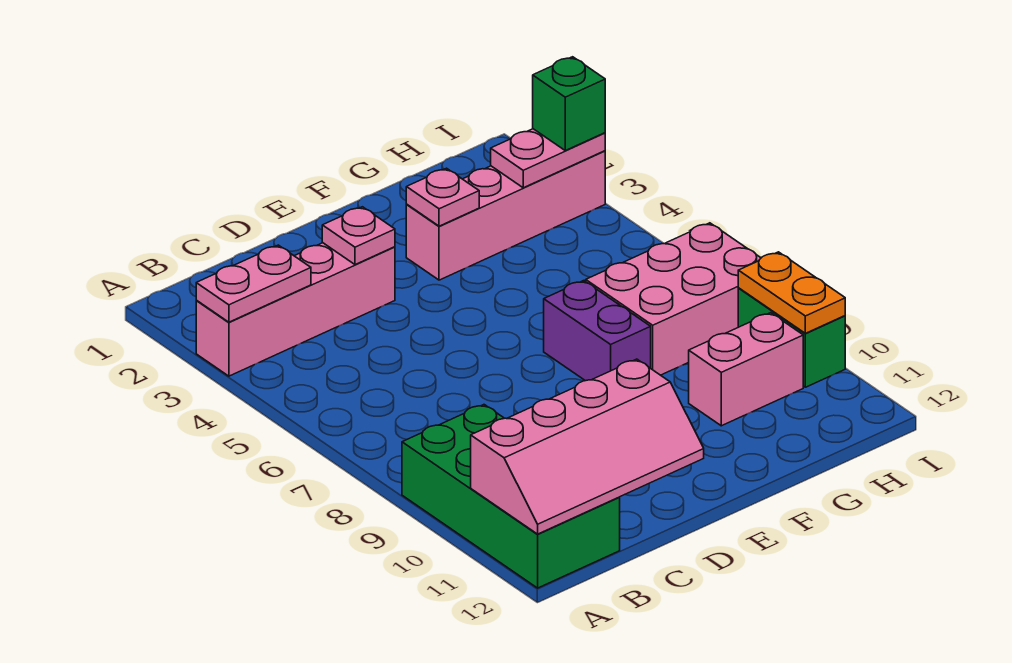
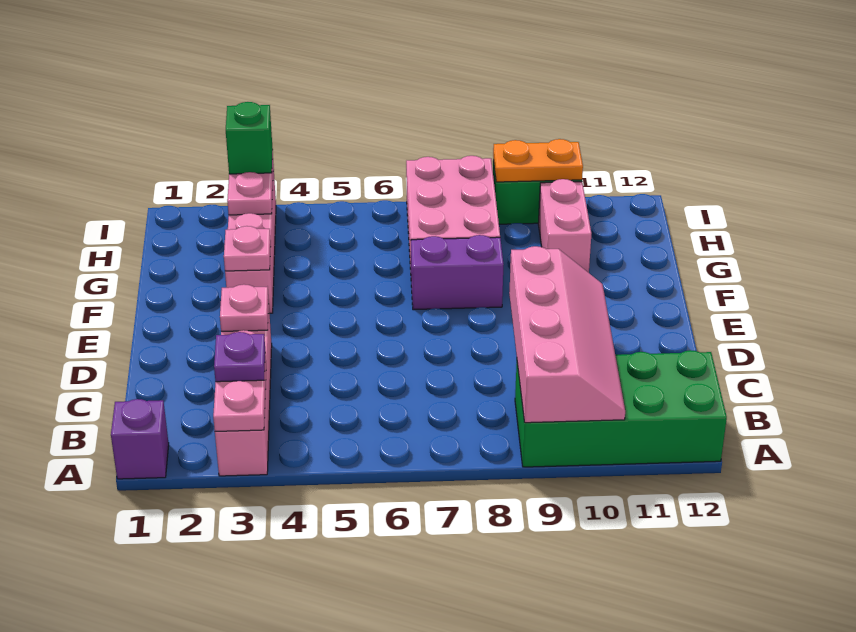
none -> purple brick A1 level 1
pink slope A11:D12 level 2 top 11 -> pink slope A9:D10 level 2 top 9
none -> purple plate B3 level 3

